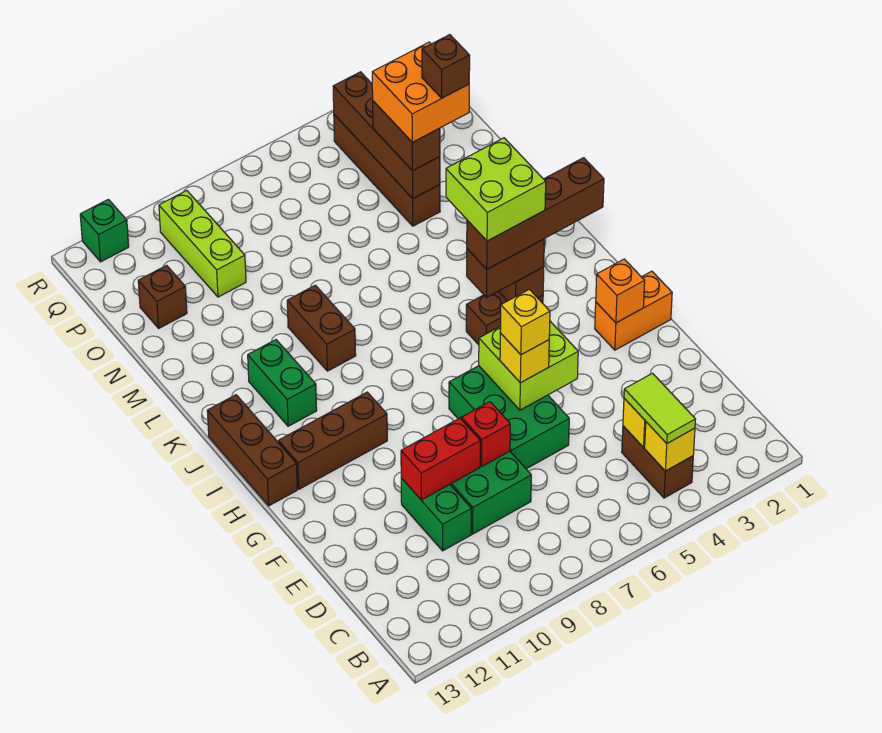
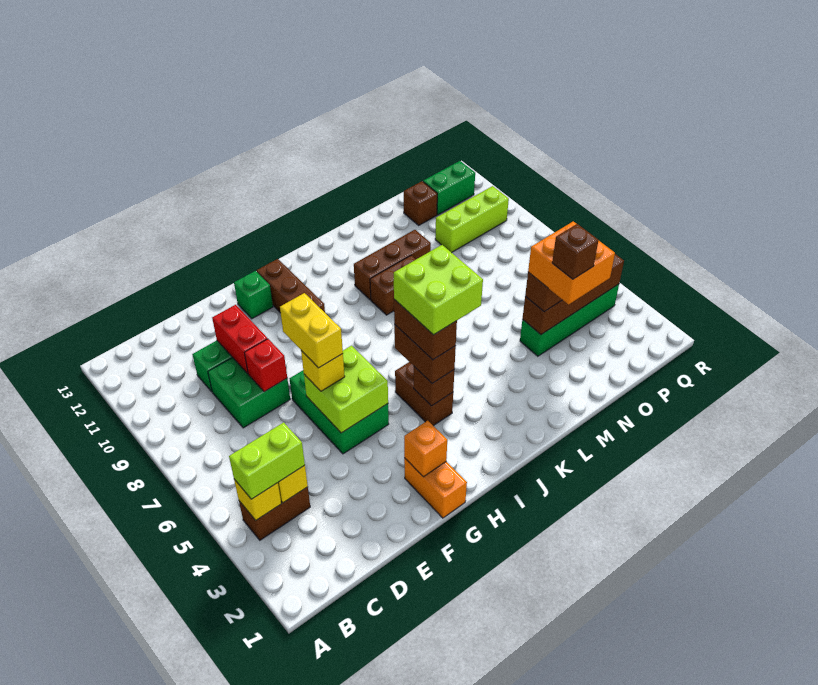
lime tile B4:C4 level 3 -> lime brick B4:C4 level 3
green brick E6:G7 level 1 -> green brick F5:G7 level 1
yellow brick F6 level 4 -> yellow brick F6:F7 level 4
brown brick H13:J13 level 1 -> brown brick K10:M10 level 1
brown brick I2:I5 level 4 -> brown brick I4:I5 level 4
green brick J11:K11 level 1 -> green brick P12:Q12 level 1
brown brick N4:Q4 level 1 -> green brick N4:Q4 level 1
green brick R12 level 1 -> green brick G12 level 1

